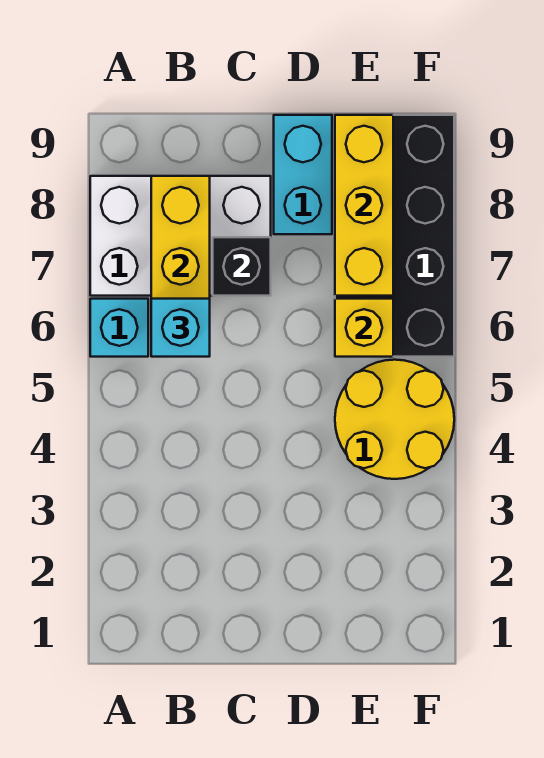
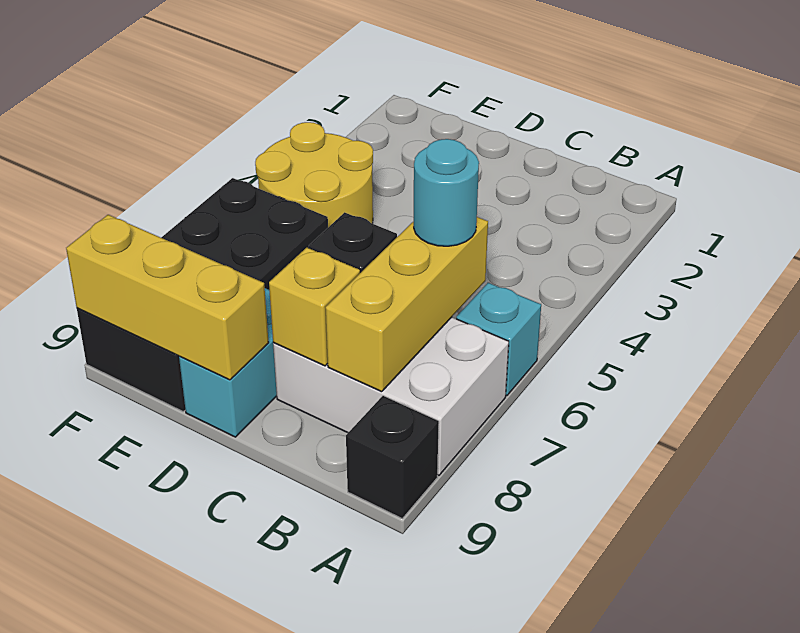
none -> black brick A9 level 1
cyan brick B6 level 3 -> cyan round brick B6 level 3
yellow brick E6 level 2 -> yellow brick C8 level 2
yellow brick E7:E9 level 2 -> yellow brick D9:F9 level 2

